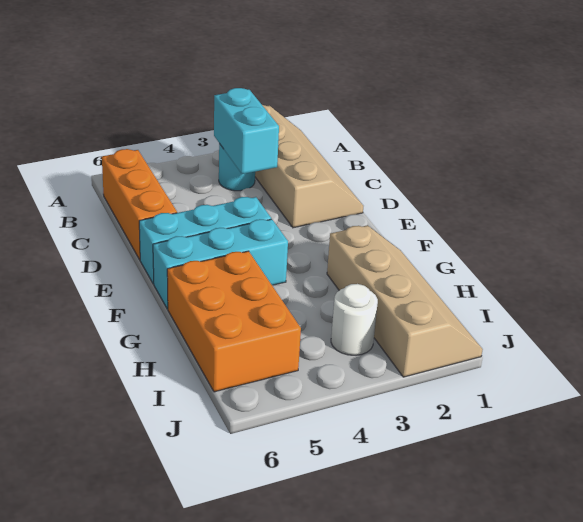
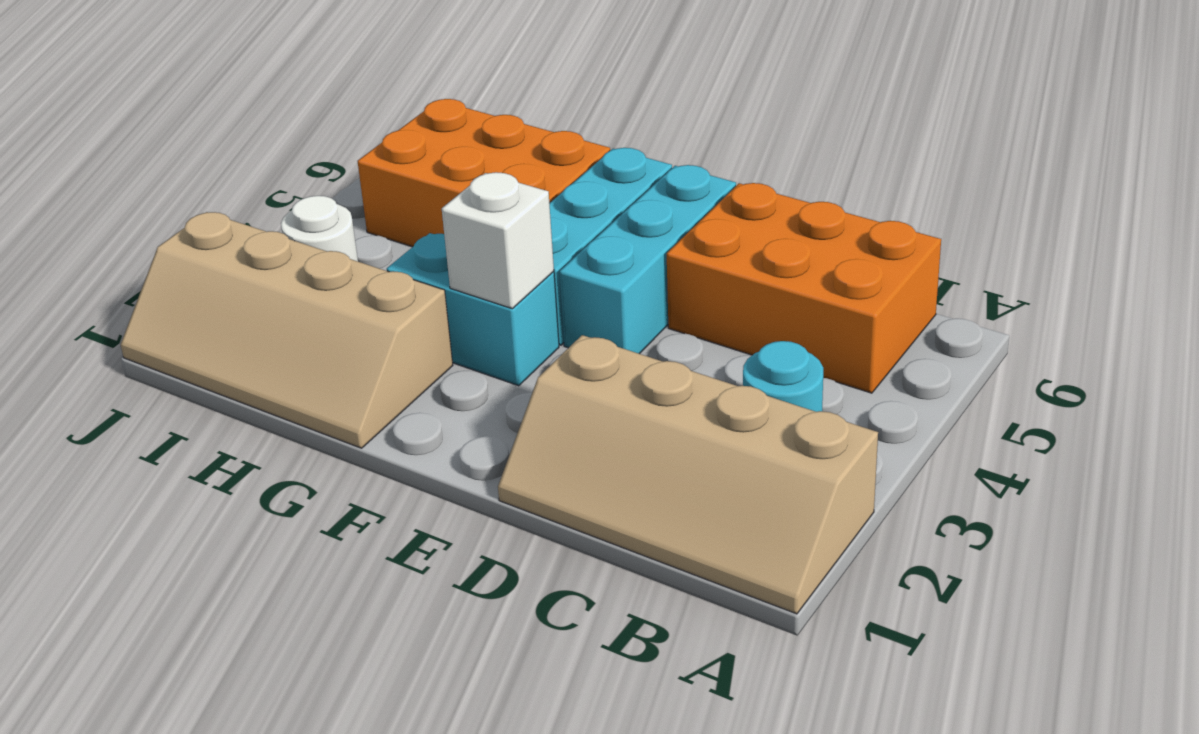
cyan brick B3:C3 level 2 -> cyan brick F3:G3 level 1
orange brick B6:D6 level 1 -> orange brick B5:D6 level 1
none -> white brick F3 level 2

